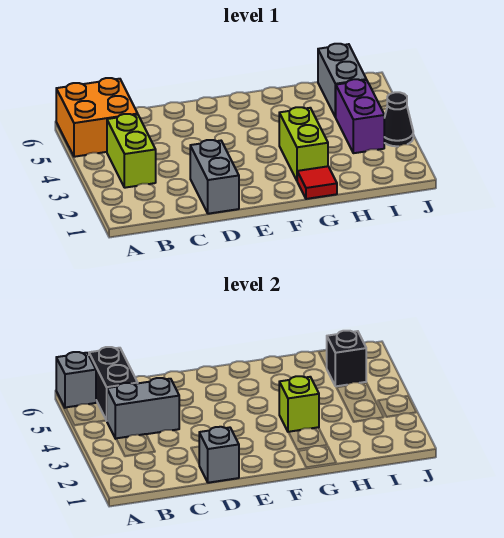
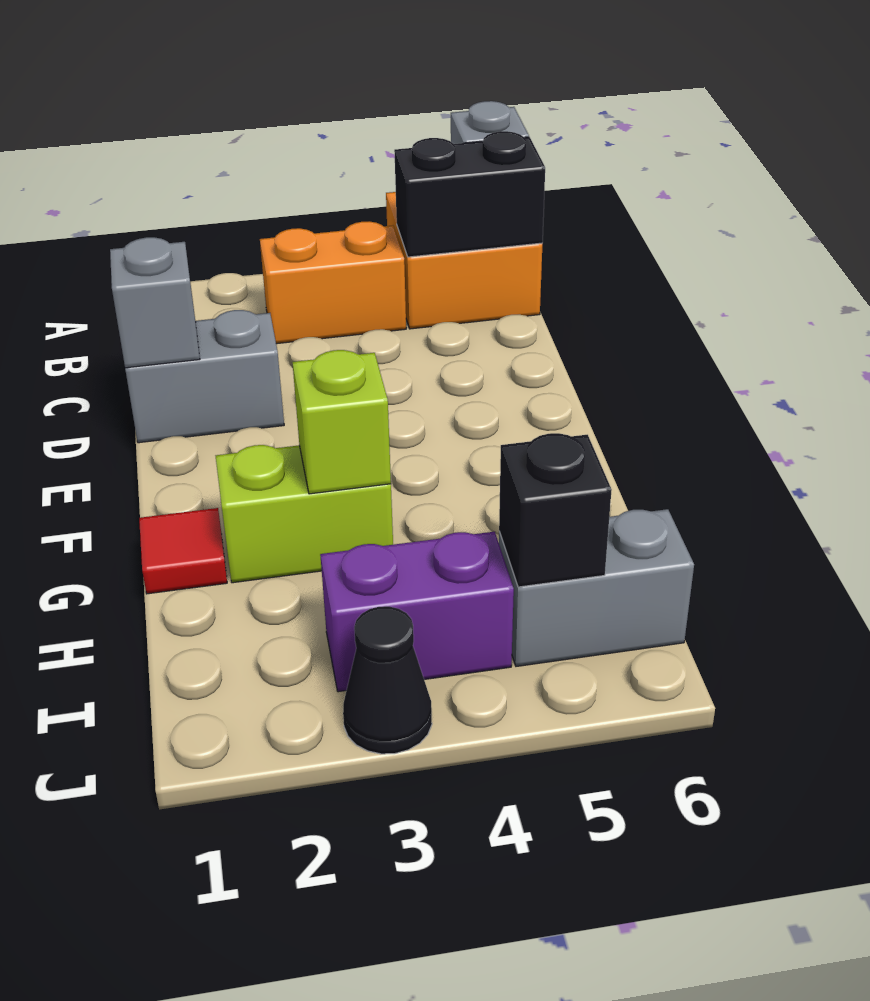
lime brick B3:B4 level 1 -> orange brick B3:B4 level 1
grey brick B4:C4 level 2 -> none

